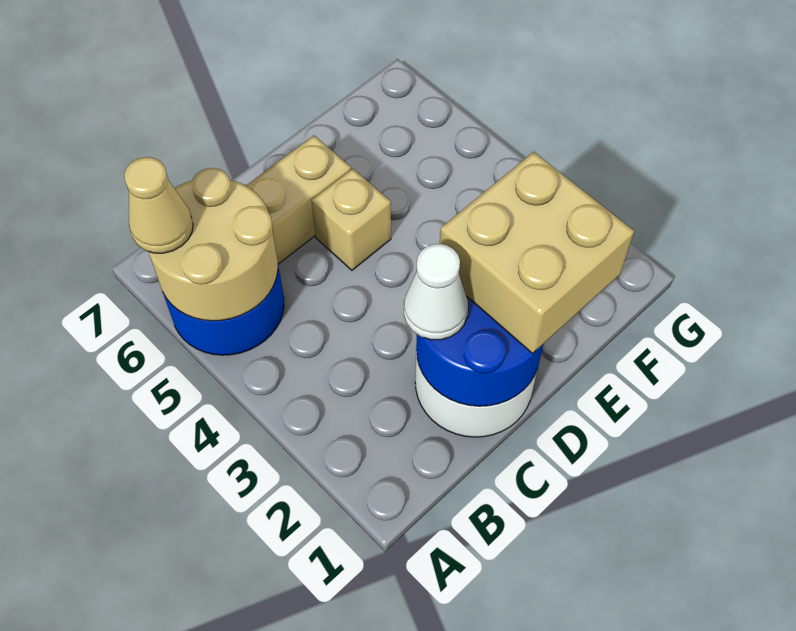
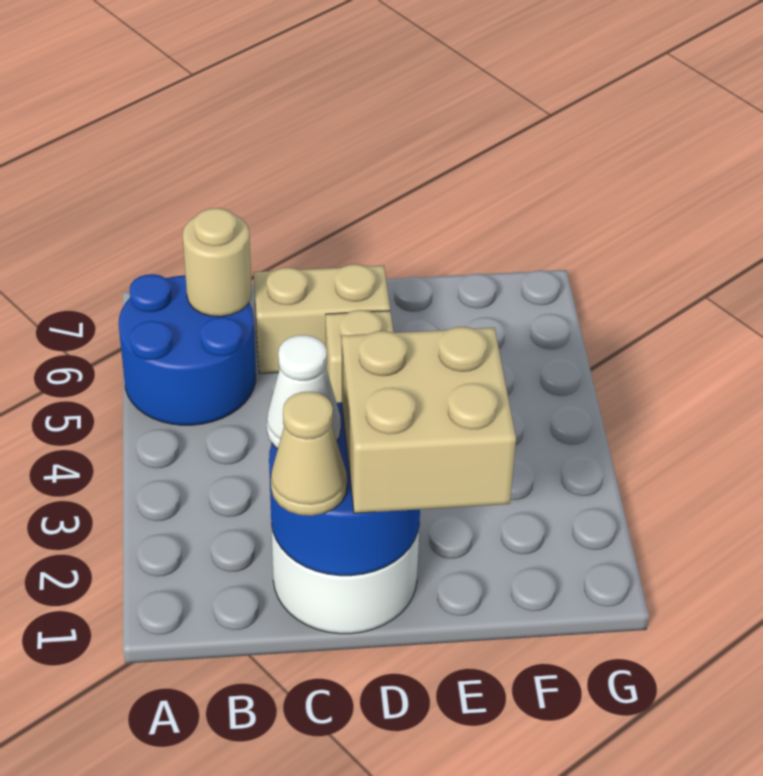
tan round brick A5:B6 level 2 -> tan round brick B6 level 2
tan cone A6 level 3 -> tan cone C1 level 3

